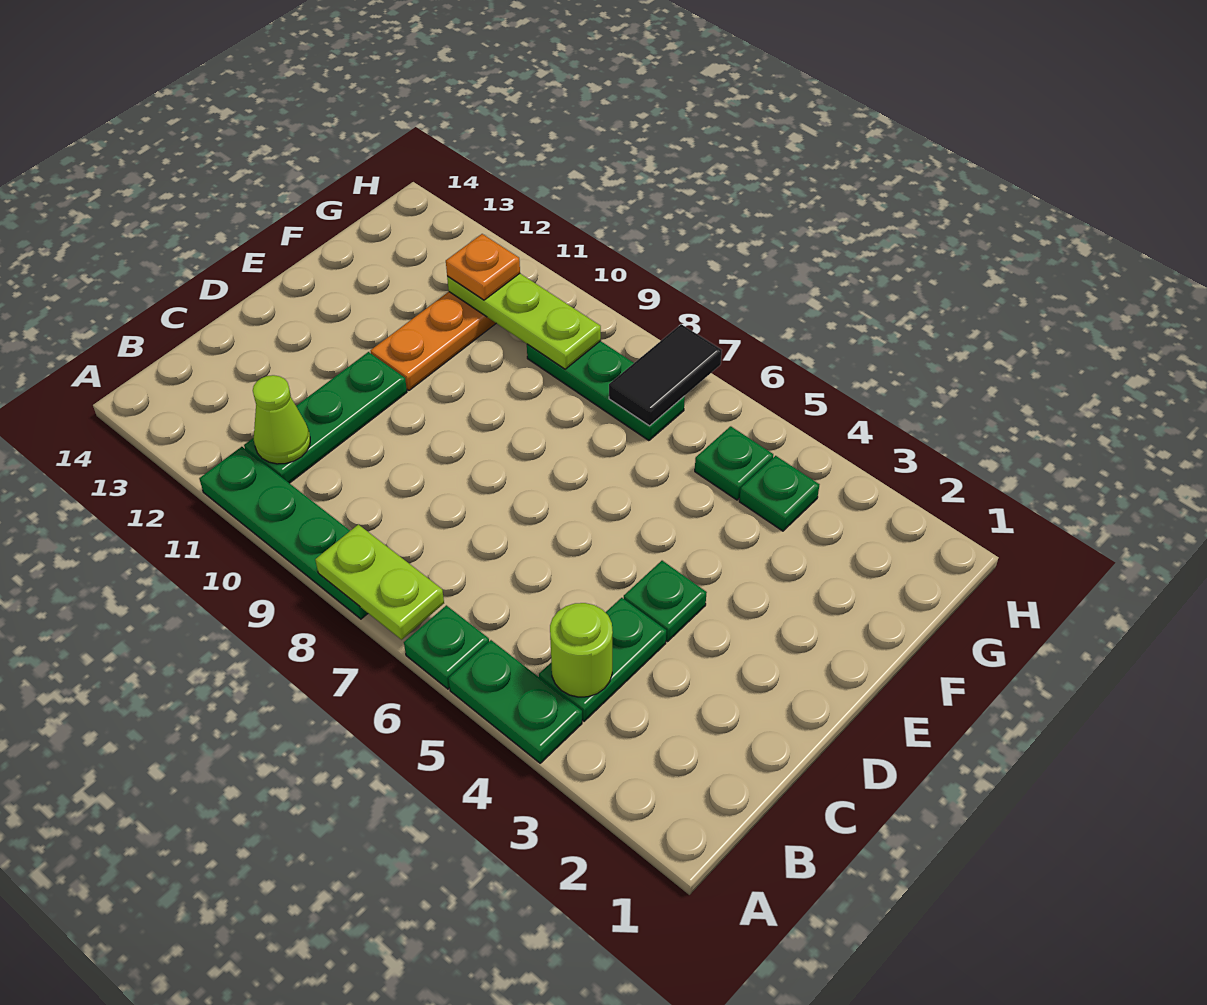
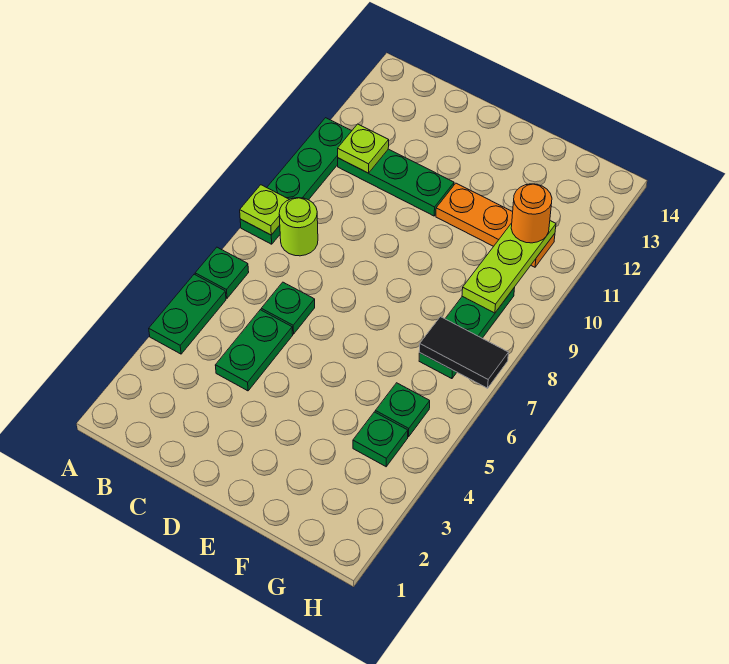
lime plate A7:A8 level 2 -> lime plate A8 level 2
green plate B4:C4 level 1 -> green plate C4:C5 level 1
lime round brick B4 level 2 -> lime round brick B8 level 1
lime cone B11 level 2 -> lime plate B11 level 2
green plate D4 level 1 -> green plate C6 level 1
orange plate G11 level 3 -> orange round brick G11 level 3

